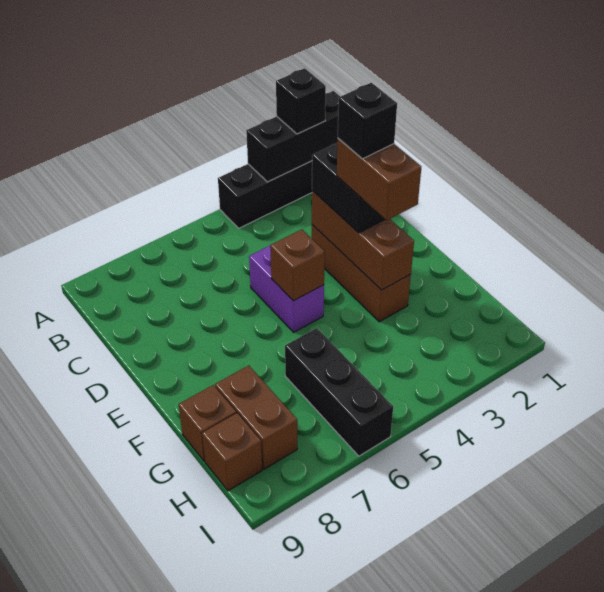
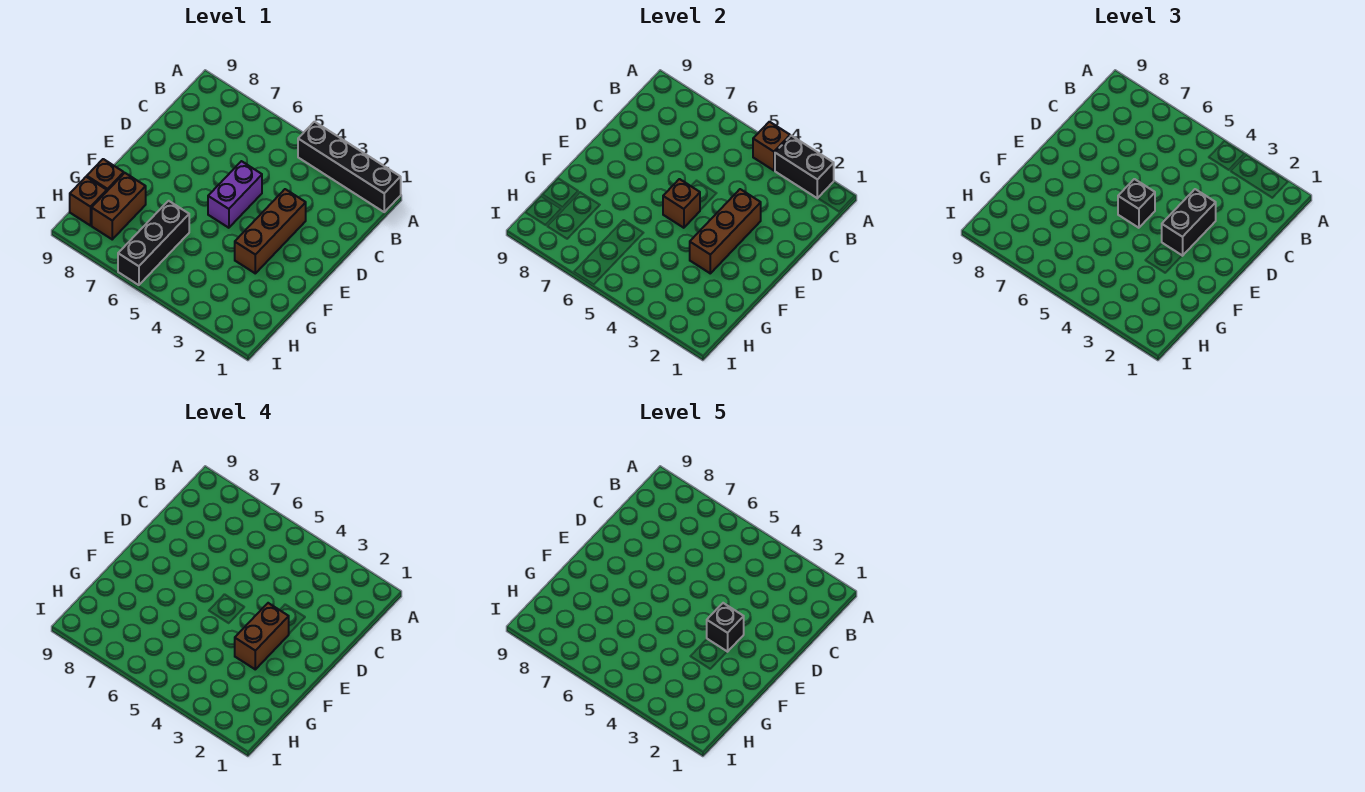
black brick A1:A3 level 2 -> black brick A2:A3 level 2
black brick A2 level 3 -> black brick E5 level 3
none -> brown brick A4 level 2

